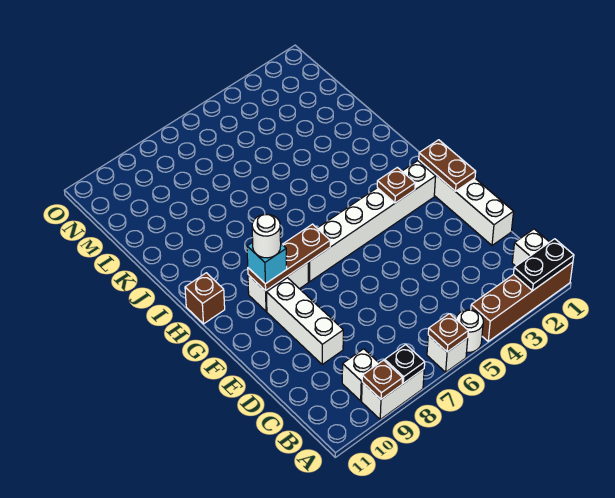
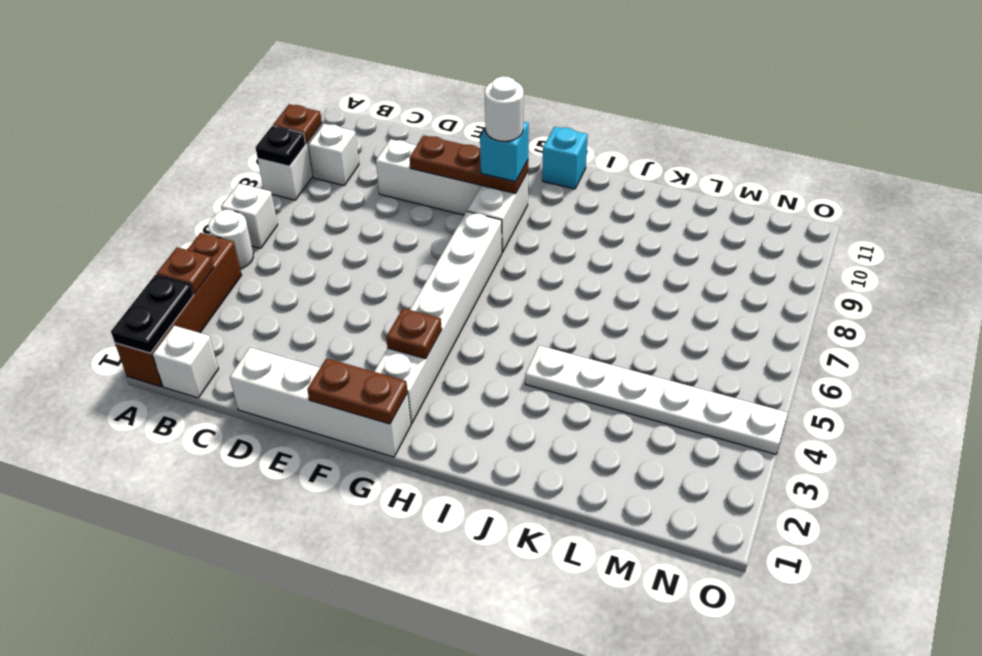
brown plate A6 level 2 -> brown plate A3 level 2
brown plate G7:G9 level 2 -> brown plate E9:G9 level 2
brown brick H11 level 1 -> cyan brick H11 level 1
none -> white plate J4:O4 level 1

